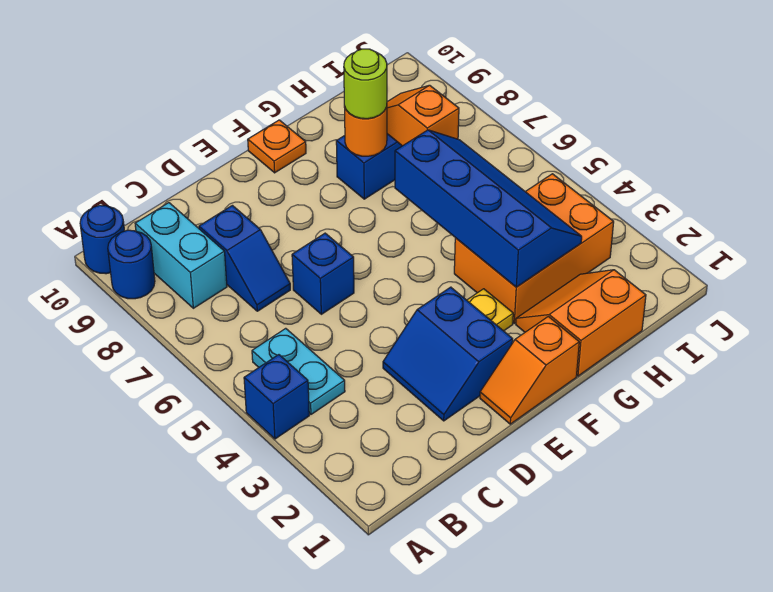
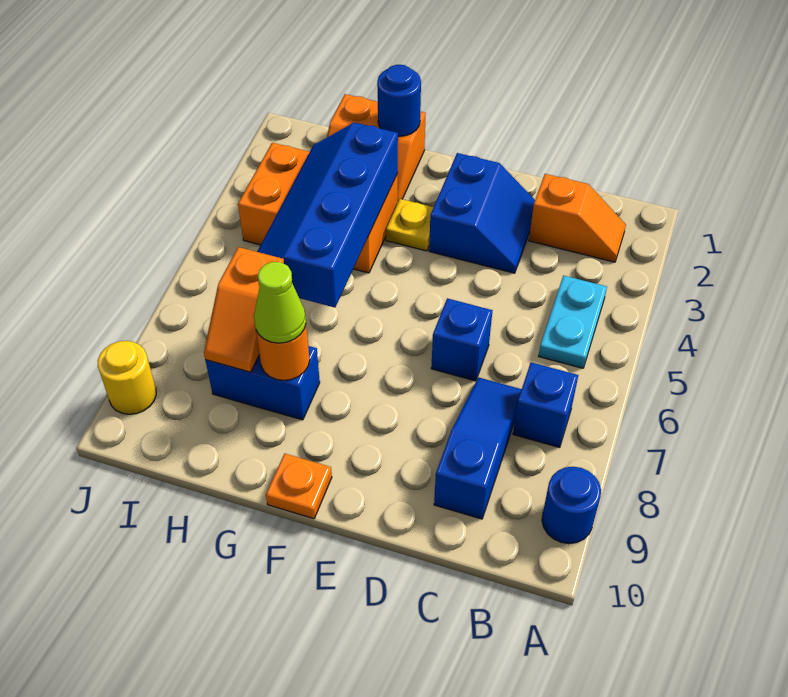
blue brick A4 level 1 -> blue brick B7 level 1
blue round brick A10 level 1 -> blue round brick G1 level 2
cyan brick B8:B9 level 1 -> none
blue slope C7:C8 level 1 top 8 -> blue slope C7:C9 level 1 top 9
orange slope E1:F1 level 1 top F -> orange slope B2:C2 level 1 top C
lime round brick G8 level 3 -> lime cone G8 level 3
none -> yellow round brick J9 level 1

